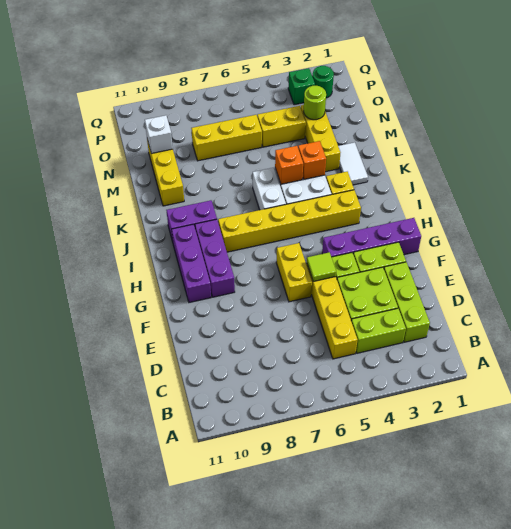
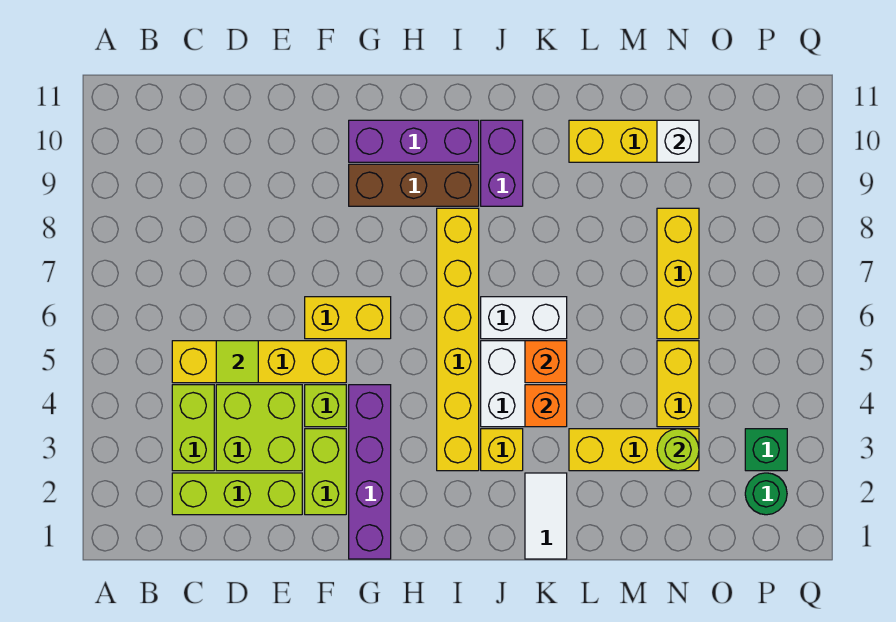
lime tile F5 level 2 -> lime tile D5 level 2
purple brick G9:I9 level 1 -> brown brick G9:I9 level 1
white tile K2:L2 level 1 -> white tile K1:K2 level 1

